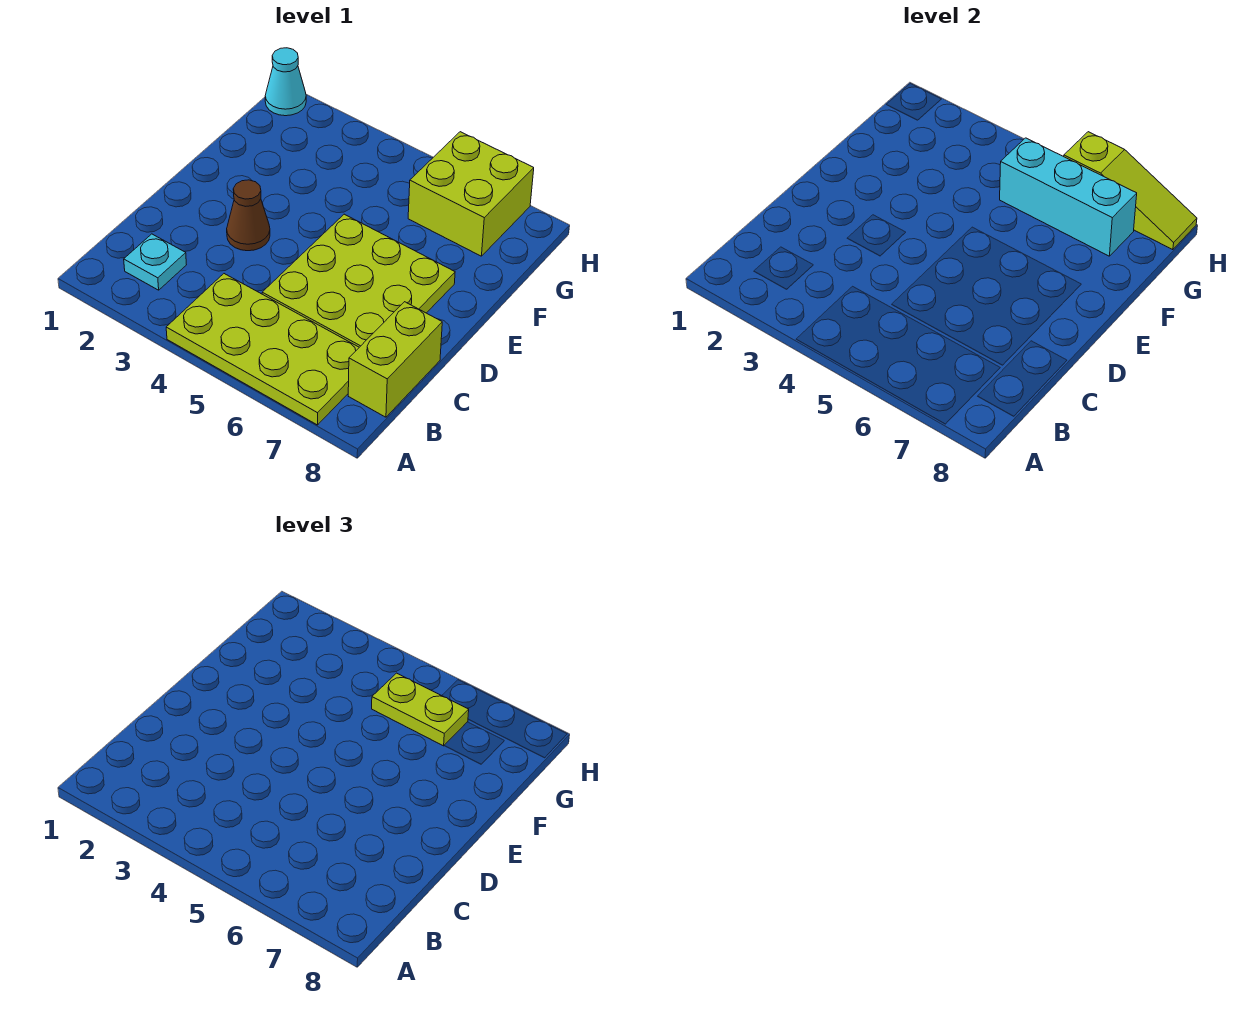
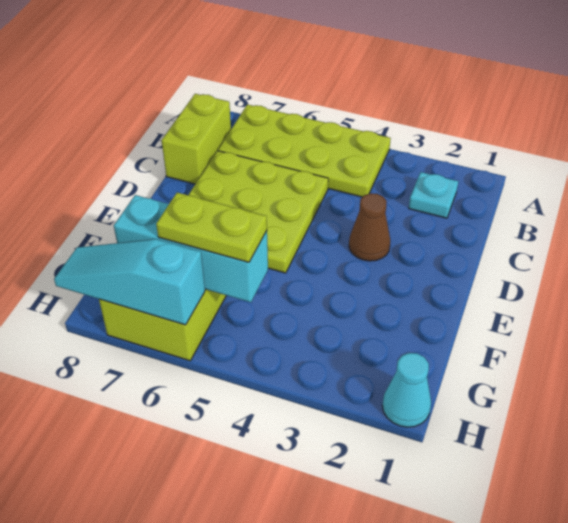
lime slope H6:H8 level 2 top 6 -> cyan slope H6:H8 level 2 top 6

